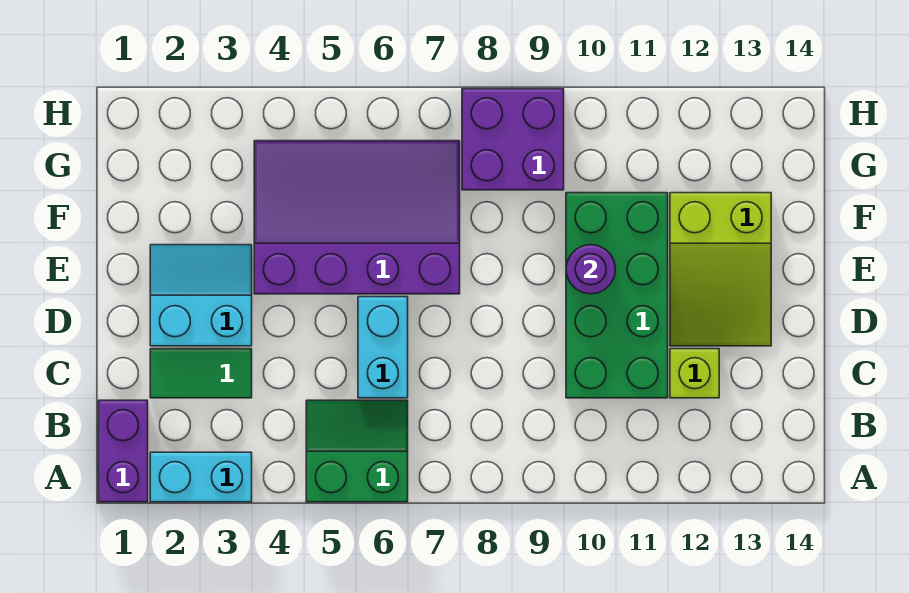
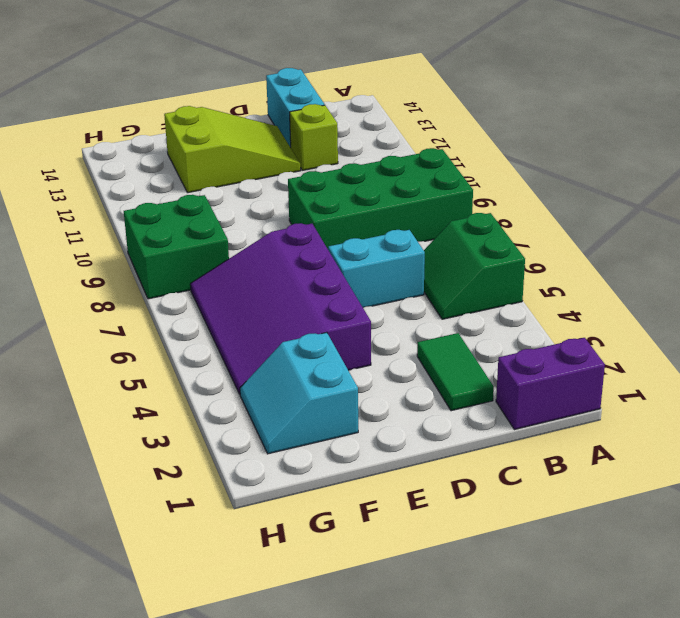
cyan brick A2:A3 level 1 -> cyan brick C13:C14 level 1
green brick C10:F11 level 1 -> green brick A8:D9 level 1
cyan slope D2:E3 level 1 top D -> cyan slope F2:G3 level 1 top F
purple round brick E10 level 2 -> none
purple brick G8:H9 level 1 -> green brick G8:H9 level 1

